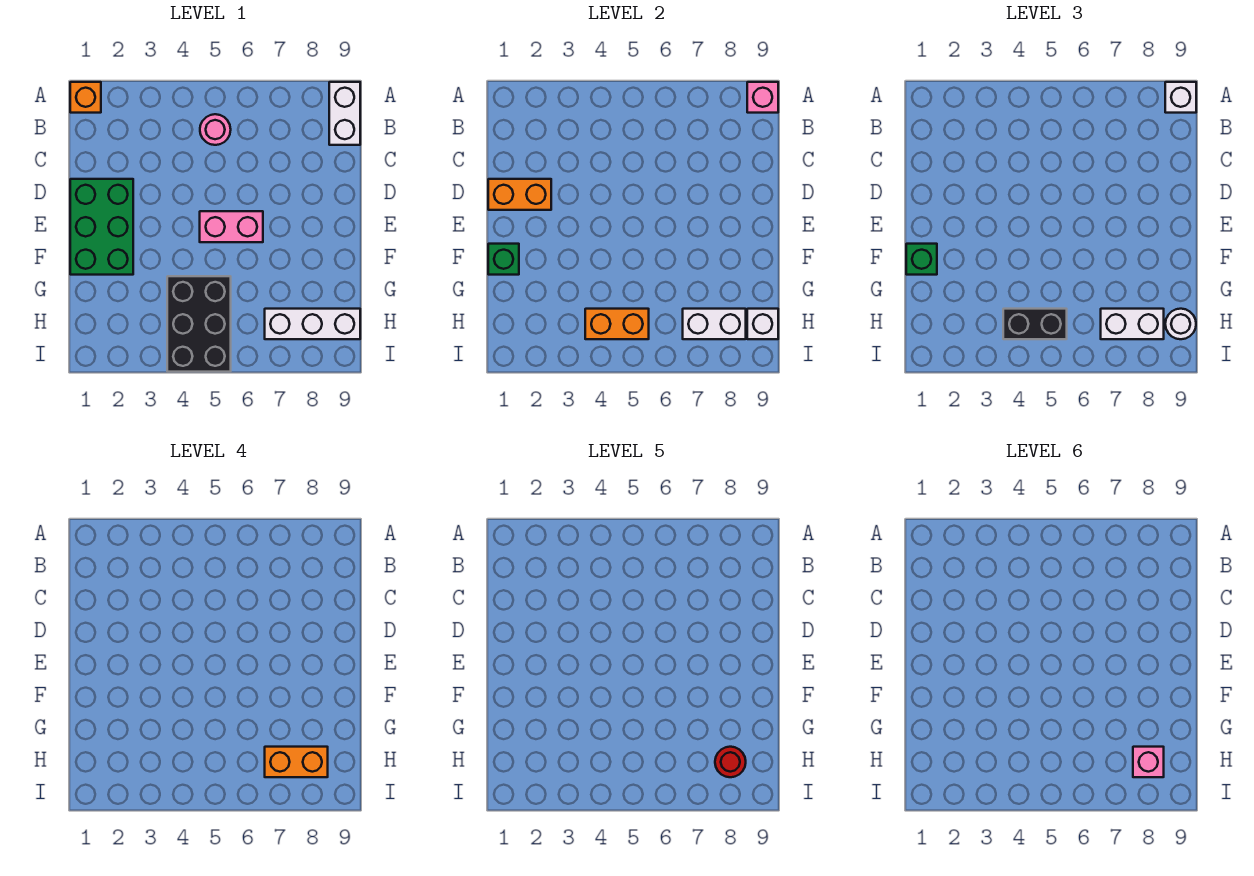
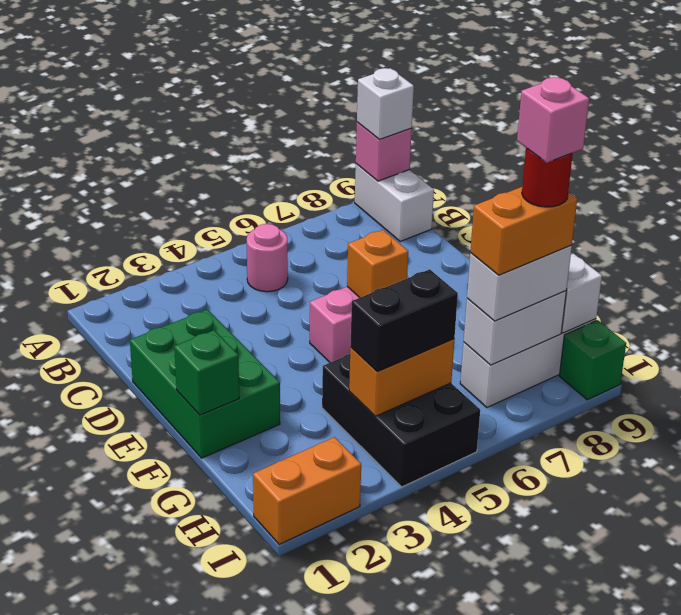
orange brick A1 level 1 -> orange brick E6 level 2
orange brick D1:D2 level 2 -> orange brick I1:I2 level 1
green brick F1 level 3 -> green brick I9 level 1
white round brick H9 level 3 -> none

